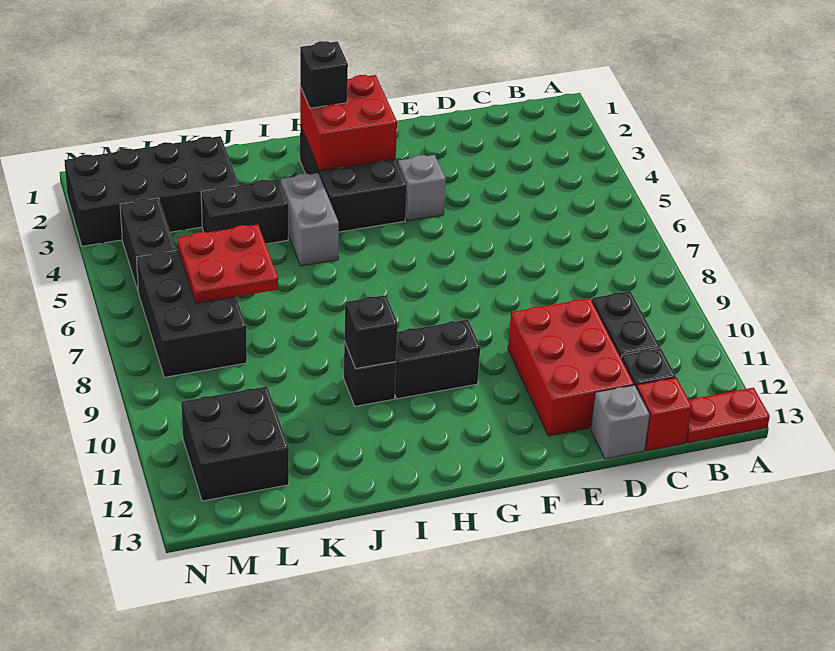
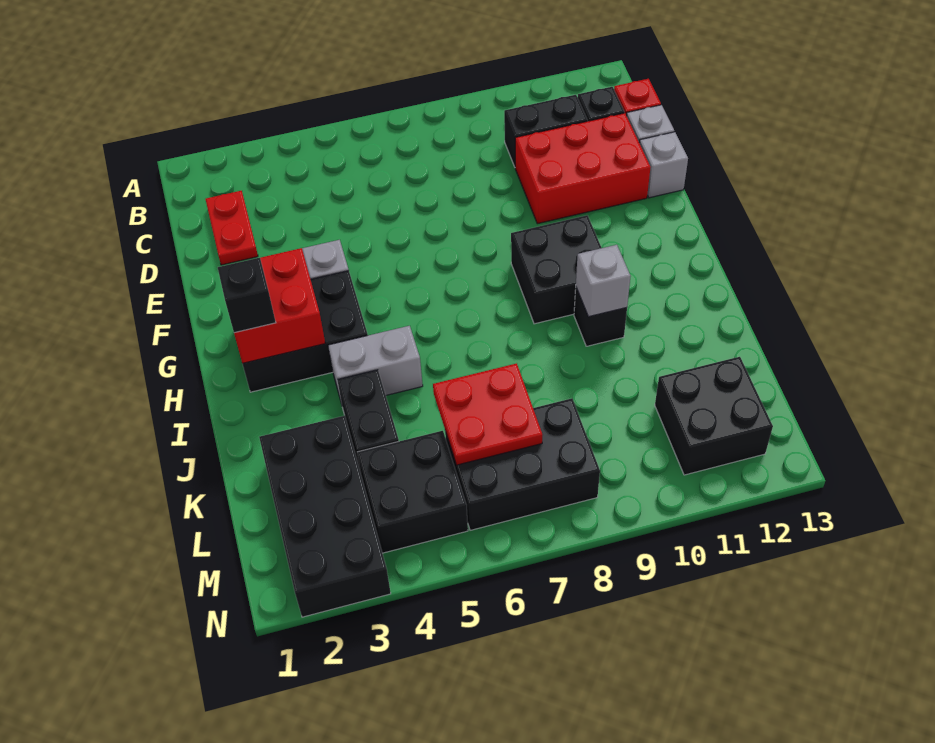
red plate A13:B13 level 1 -> red plate C2:D2 level 1
none -> grey brick E13 level 1
black brick G10:H10 level 1 -> black brick G9:H10 level 1
black brick I10 level 2 -> grey brick I10 level 2
black brick M4:M5 level 1 -> black brick L4:M5 level 1

